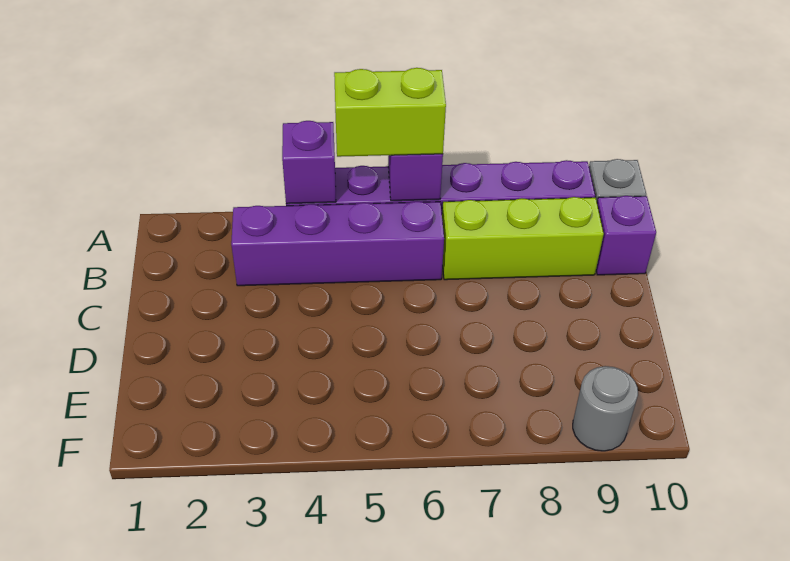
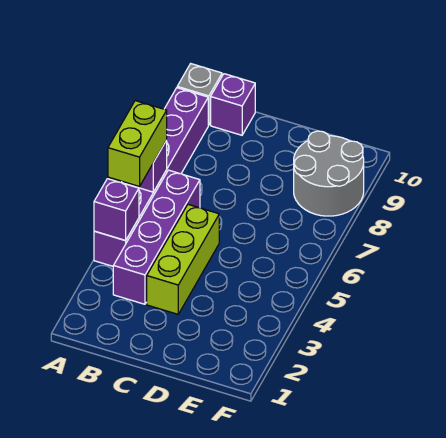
lime brick B7:B9 level 1 -> lime brick C3:C5 level 1
grey round brick F9 level 1 -> grey round brick E8:F9 level 1

